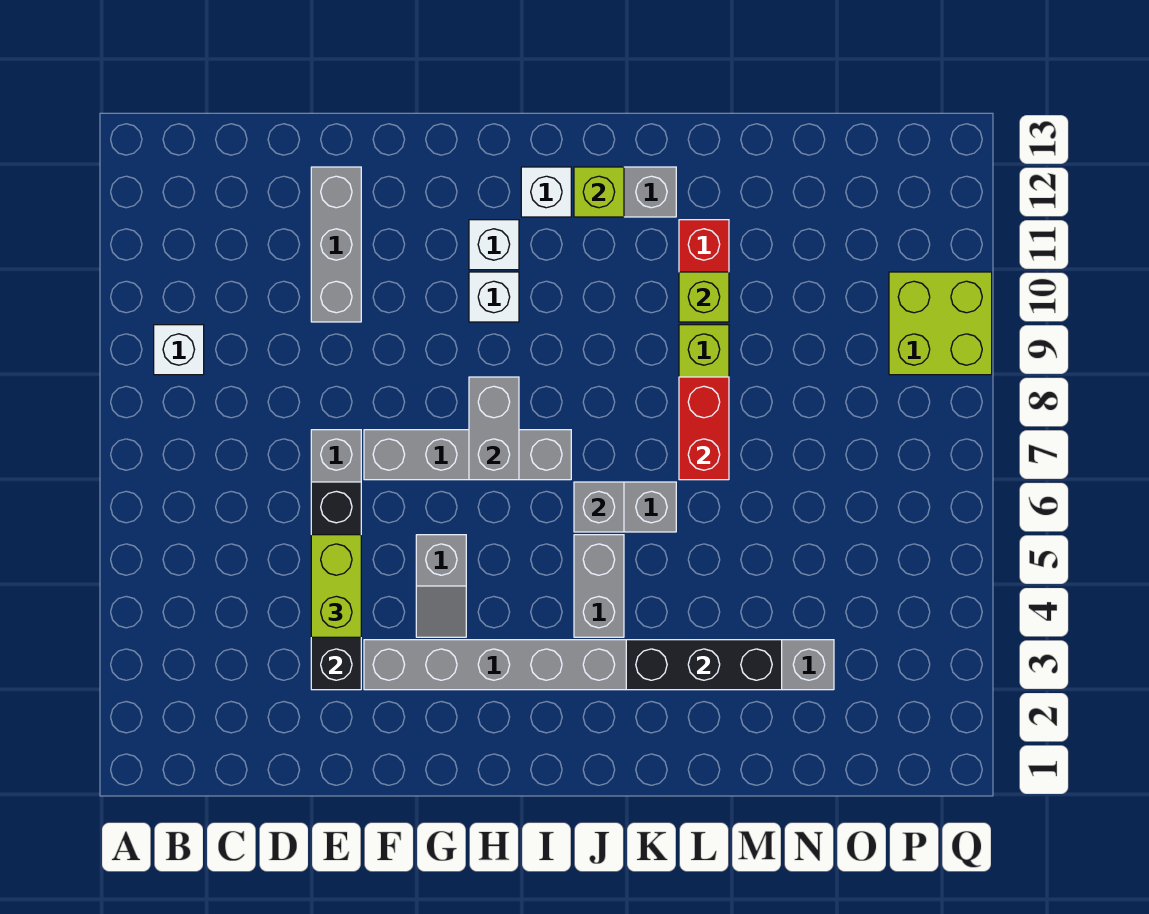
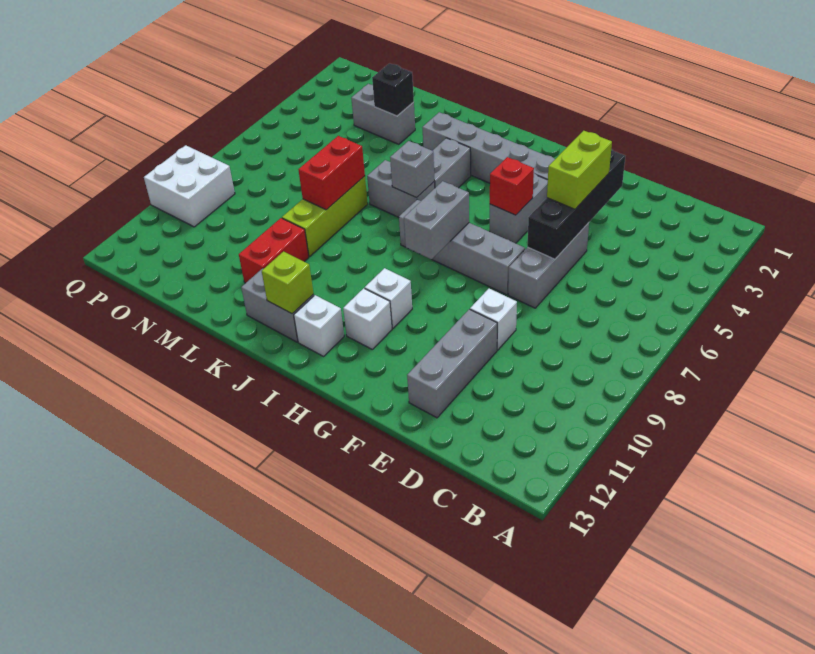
white brick B9 level 1 -> white brick E9 level 1
grey slope G4:G5 level 1 top 5 -> grey brick G4:G5 level 1
none -> red brick G5 level 2
black brick K3:M3 level 2 -> black brick M3 level 2
lime brick L10 level 2 -> none
lime brick P9:Q10 level 1 -> white brick P9:Q10 level 1

